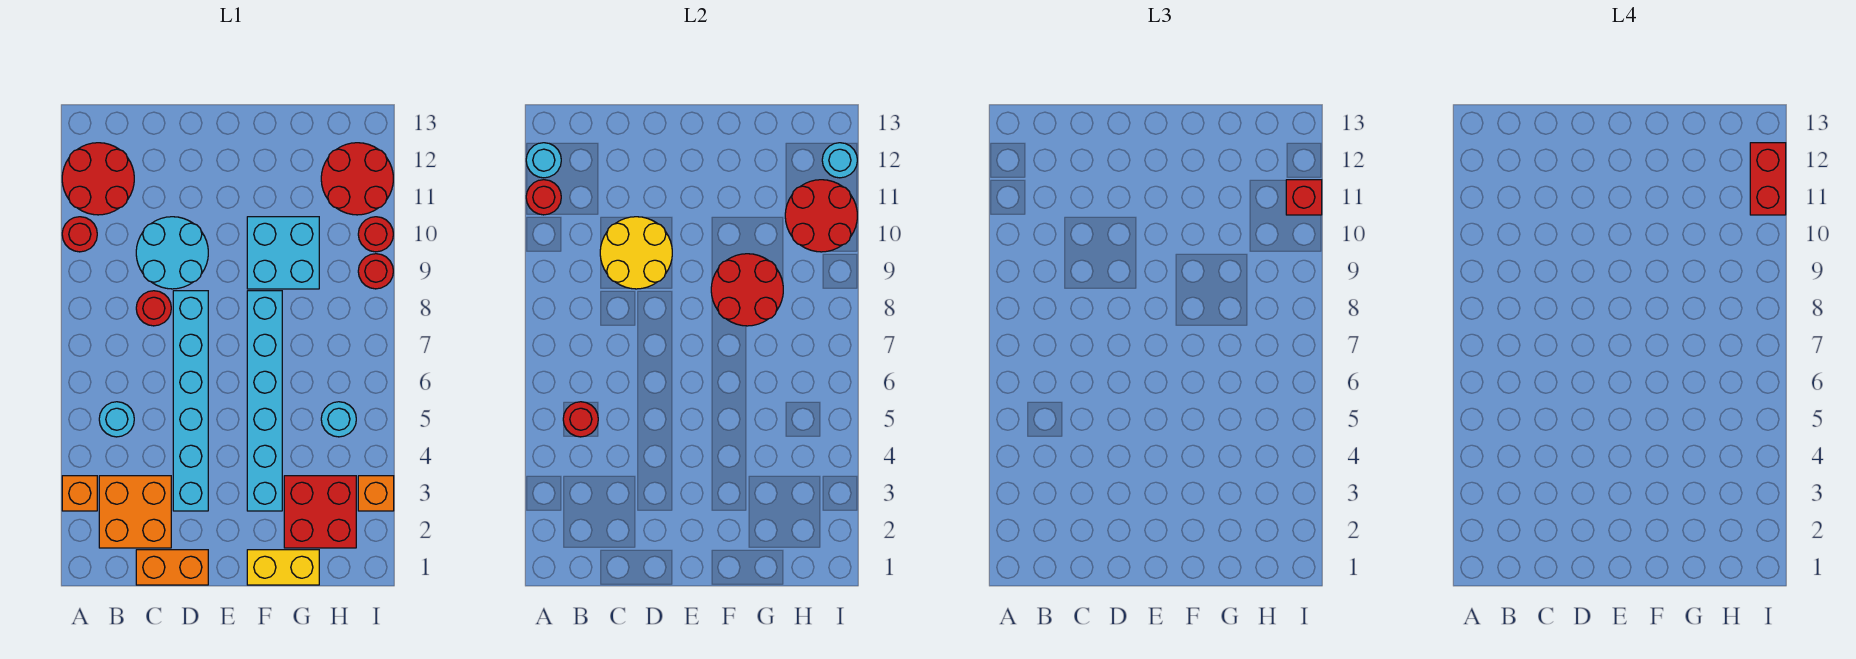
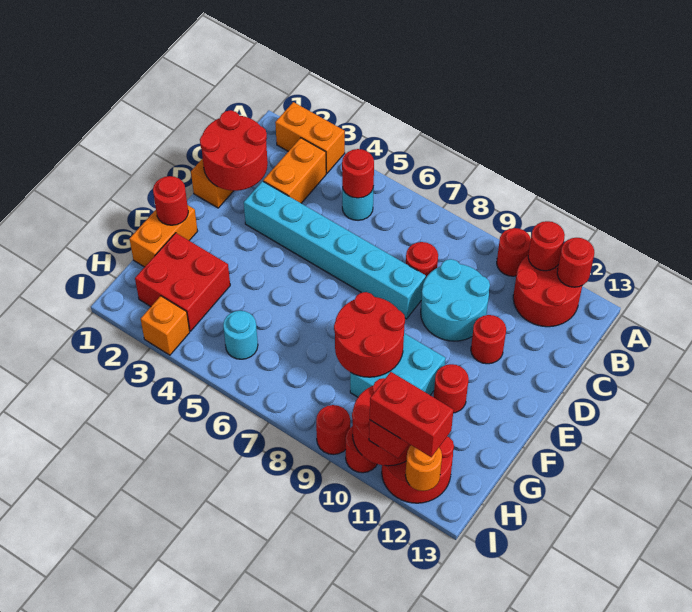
orange brick A3 level 1 -> orange brick A2:A3 level 1
cyan round brick A12 level 2 -> red round brick A12 level 2
orange brick B2:C3 level 1 -> orange brick B3:C3 level 1
none -> red round brick C1:D2 level 2
yellow round brick C9:D10 level 2 -> none
none -> red round brick D11 level 1
yellow brick F1:G1 level 1 -> orange brick F1:G1 level 1
none -> red round brick F1 level 2
cyan brick F3:F8 level 1 -> none
none -> red round brick F11 level 1
cyan round brick I12 level 2 -> orange round brick I12 level 2

